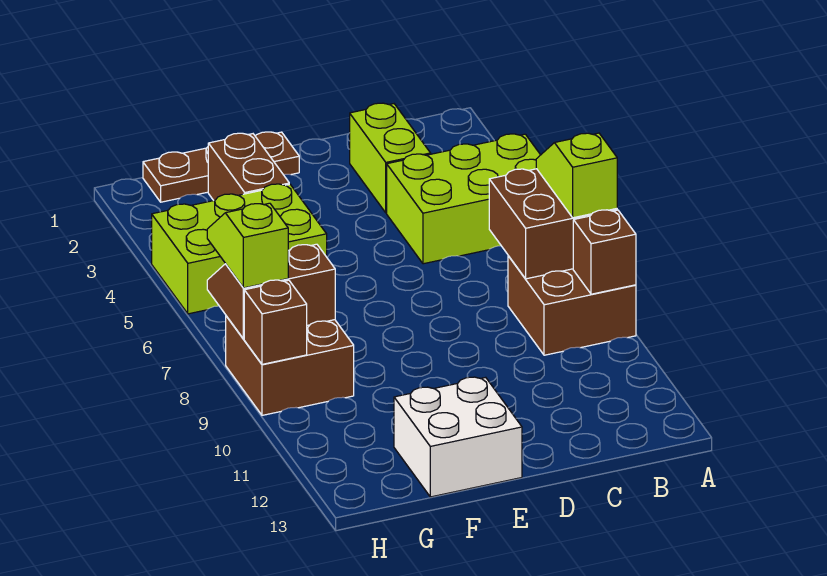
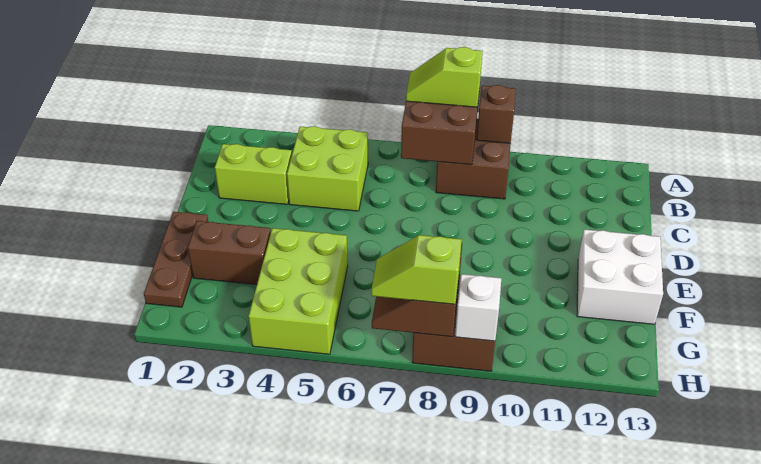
lime brick A4:C5 level 1 -> lime brick B4:C5 level 1
brown brick H9 level 2 -> white brick H9 level 2

